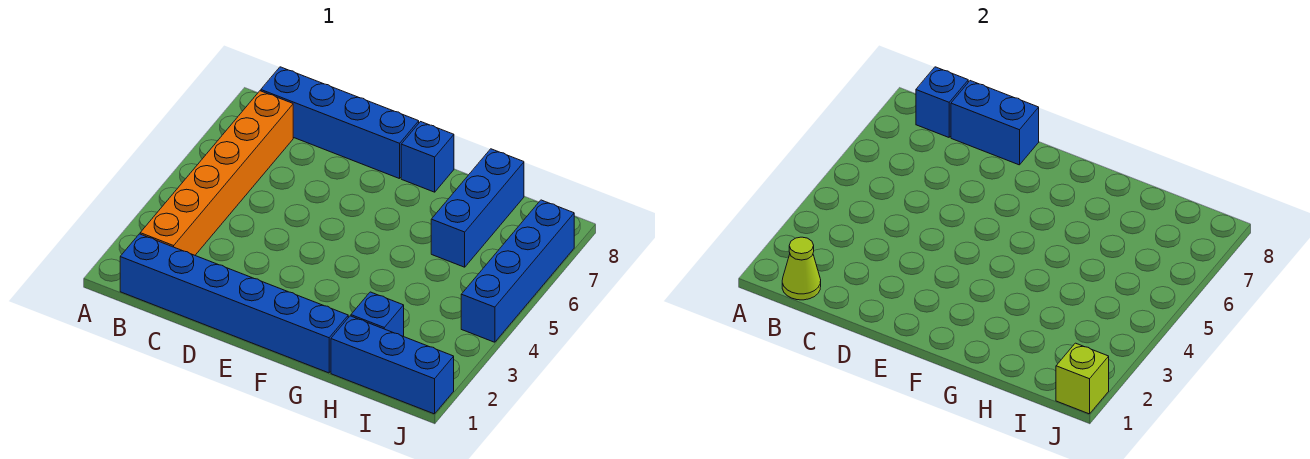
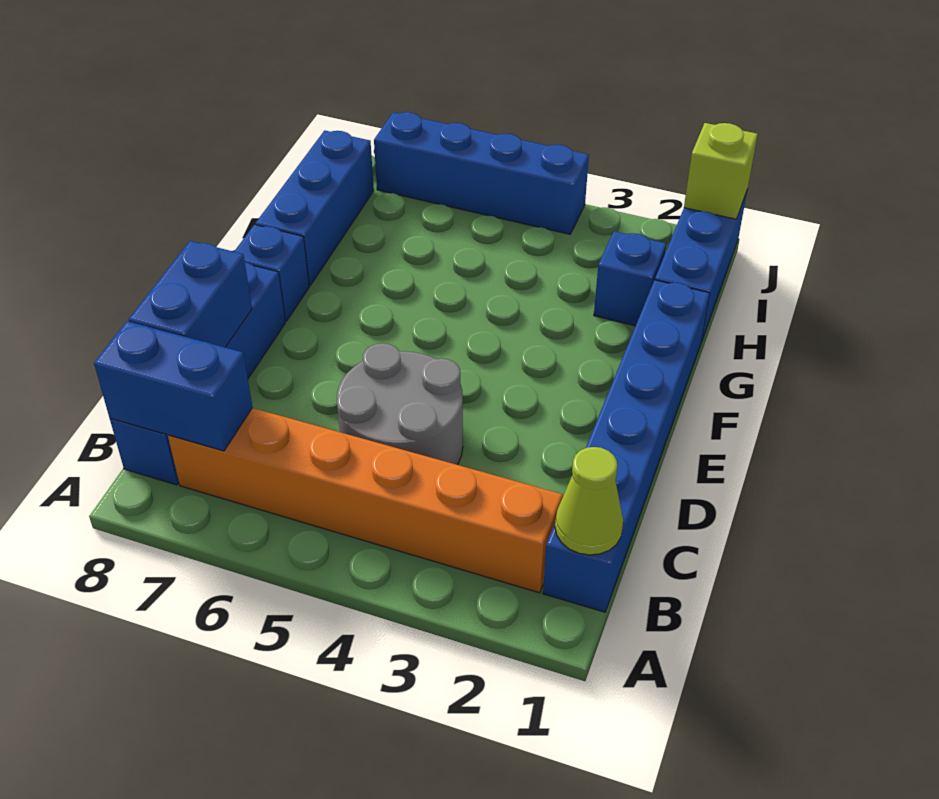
blue brick B8 level 2 -> blue brick B7:B8 level 2
none -> grey round brick C4:D5 level 1
blue brick H6:H8 level 1 -> blue brick G8:I8 level 1

